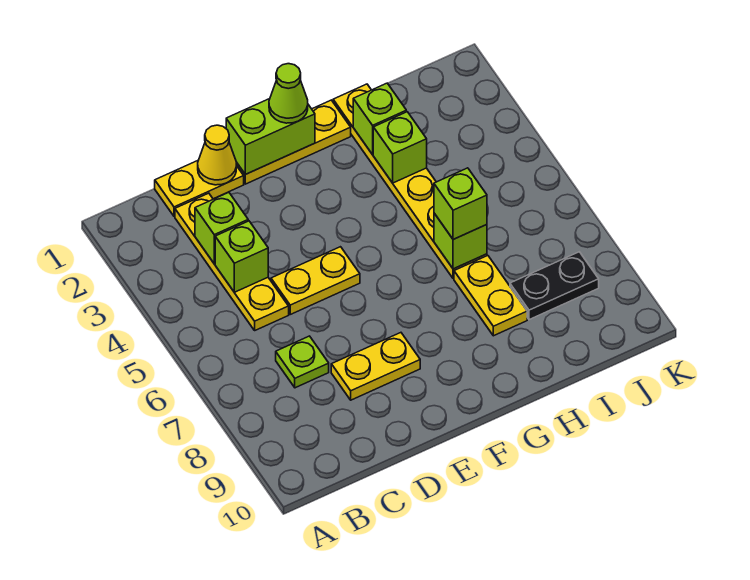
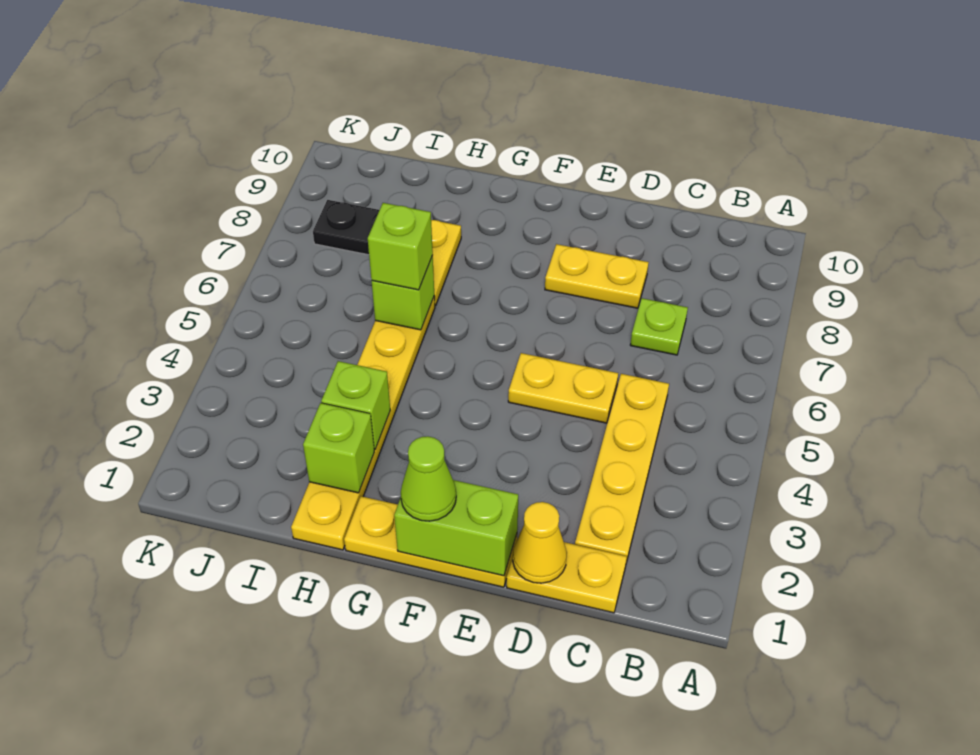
lime brick C3 level 2 -> none
lime brick C4 level 2 -> none

